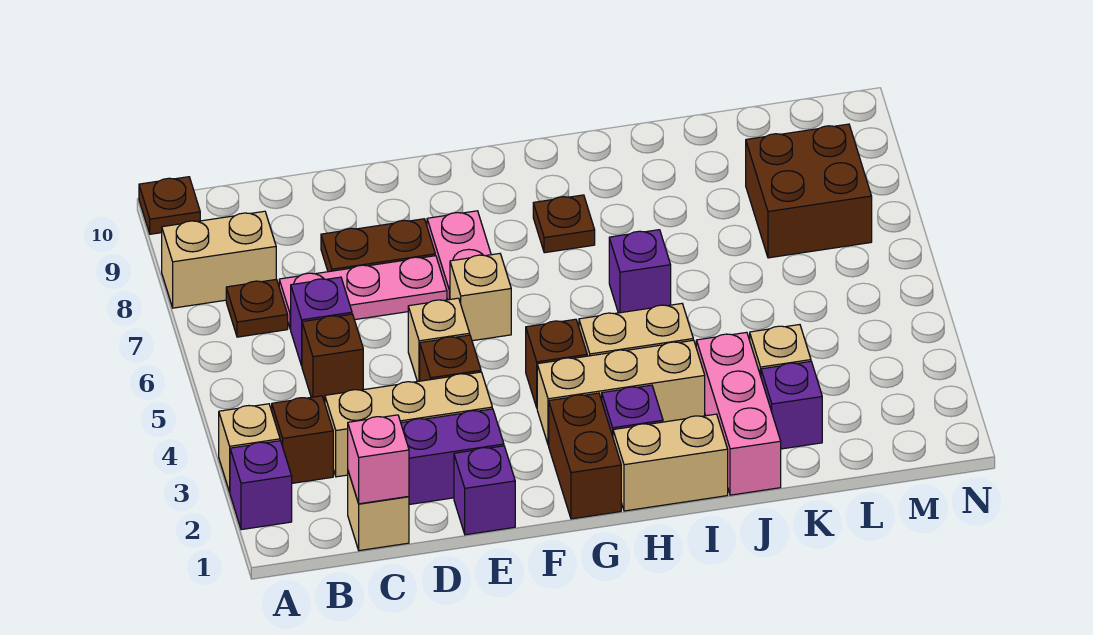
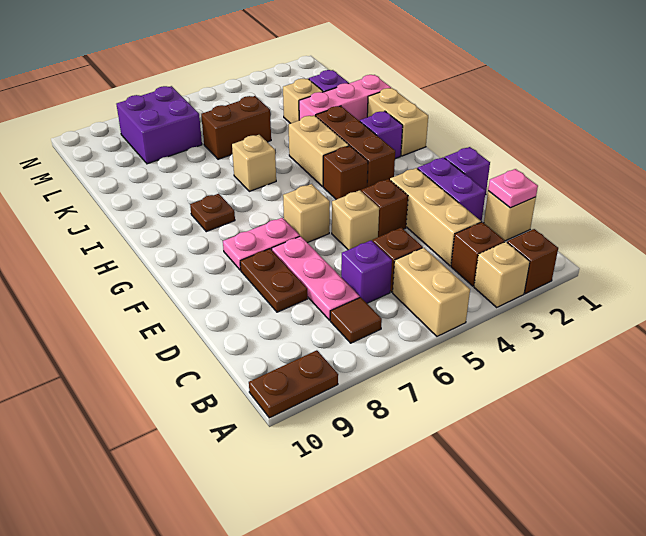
purple brick A2 level 1 -> brown brick A2 level 1
tan brick A8:B8 level 1 -> tan brick A5:B5 level 1
brown plate A10 level 1 -> brown plate A9:A10 level 1
brown plate B7 level 1 -> brown tile B7 level 1
pink brick C1 level 2 -> pink plate C1 level 2
brown brick G1:G2 level 1 -> brown brick K5:K6 level 1
tan brick G3:I3 level 1 -> brown brick G3:I3 level 1
purple brick I6 level 1 -> tan brick I6 level 1
brown brick L7:M8 level 1 -> purple brick L7:M8 level 1

